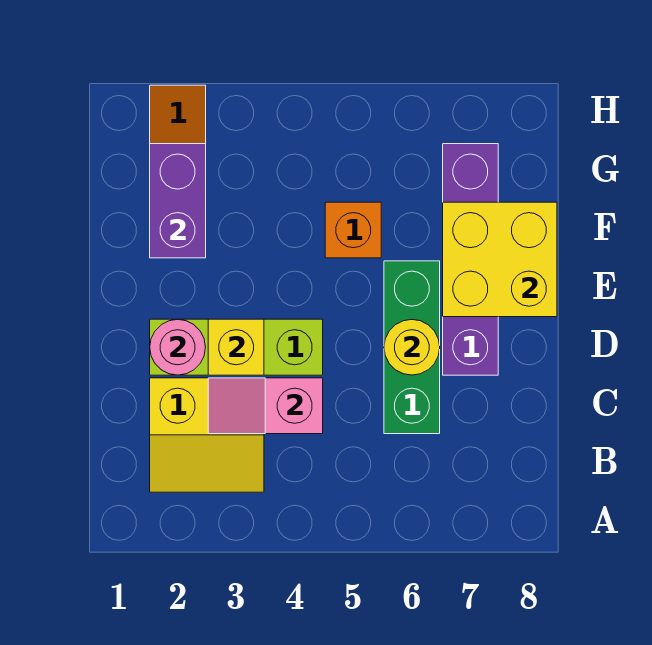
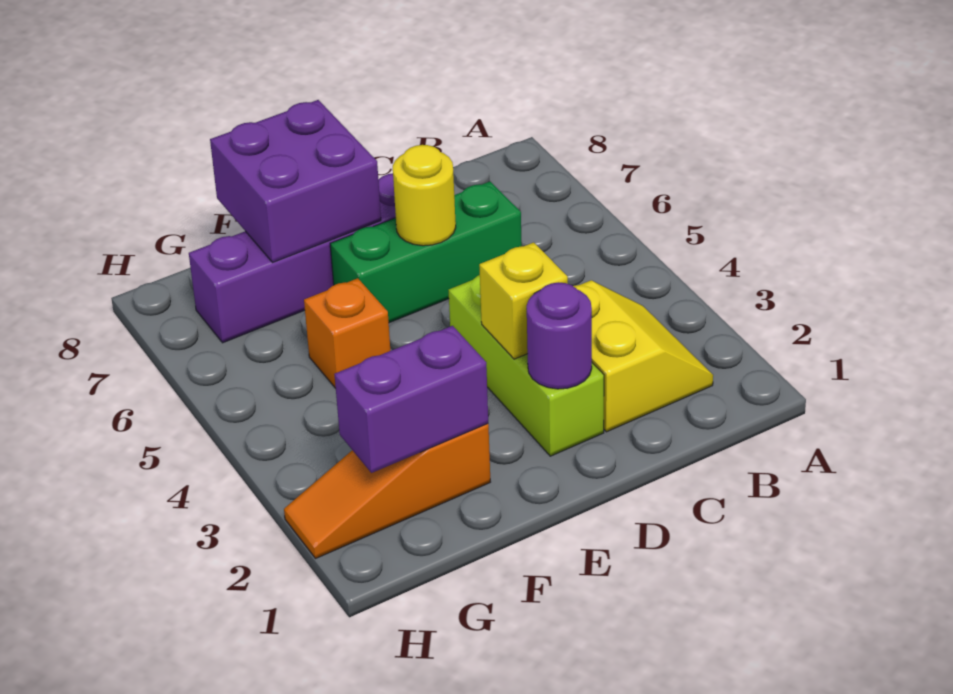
pink slope C3:C4 level 2 top 4 -> none
pink round brick D2 level 2 -> purple round brick D2 level 2
yellow brick E7:F8 level 2 -> purple brick E7:F8 level 2

